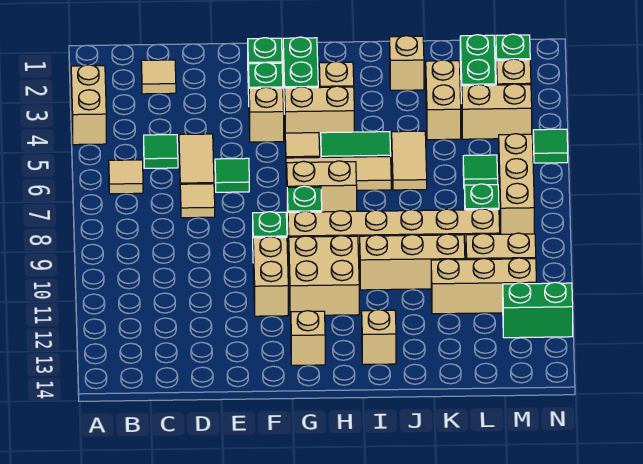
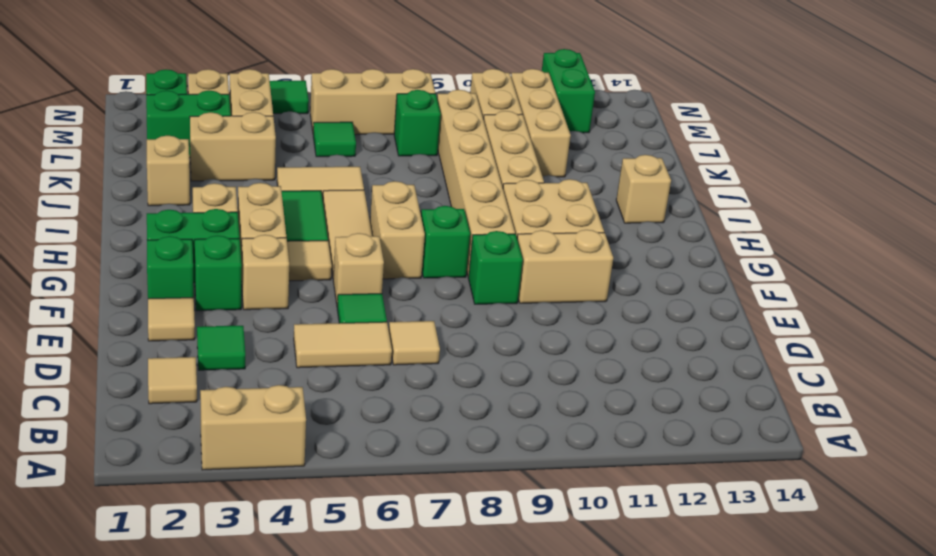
tan tile B6 level 1 -> tan tile E2 level 1
green tile C5 level 1 -> green tile D3 level 1
tan brick G13 level 1 -> tan brick F6 level 1

